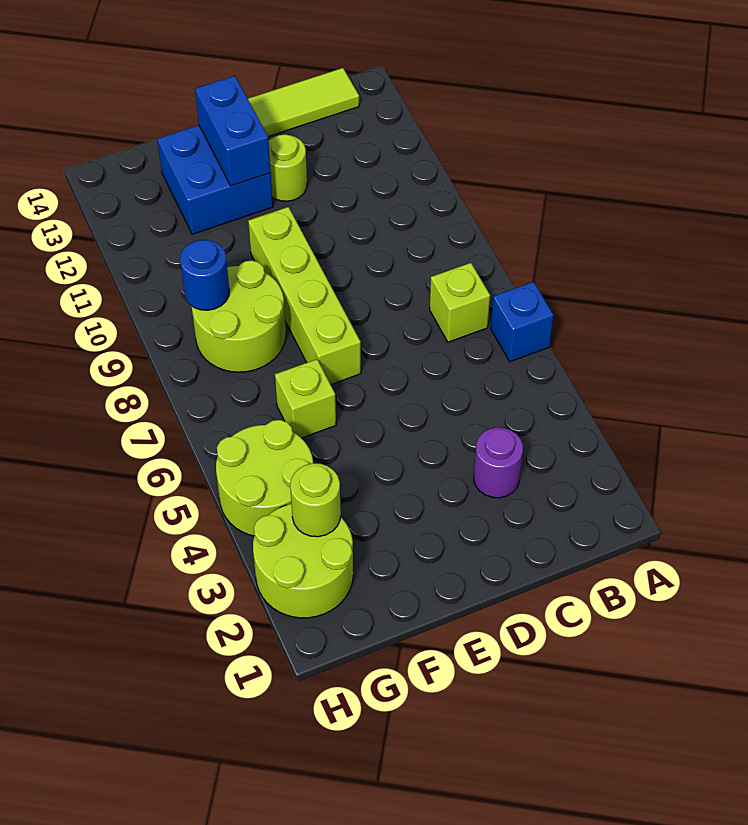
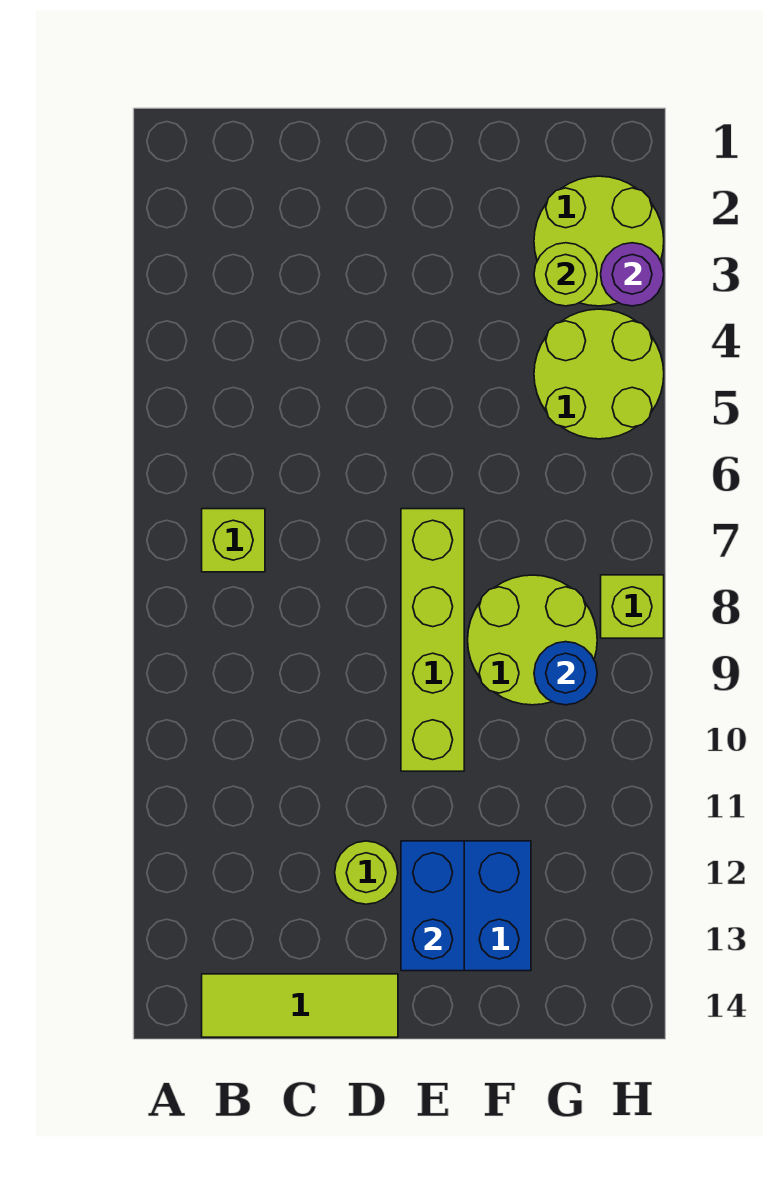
blue brick A6 level 1 -> none
purple round brick C3 level 1 -> purple round brick H3 level 2
lime brick F6 level 1 -> lime brick H8 level 1

